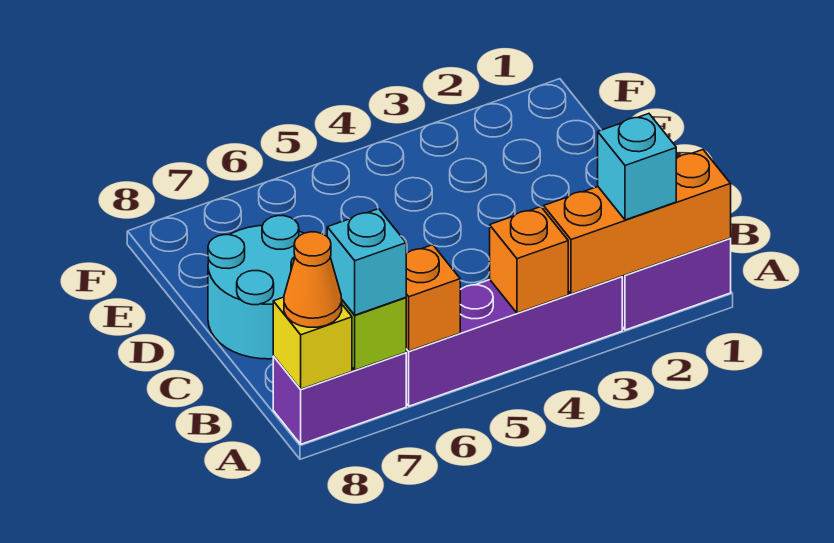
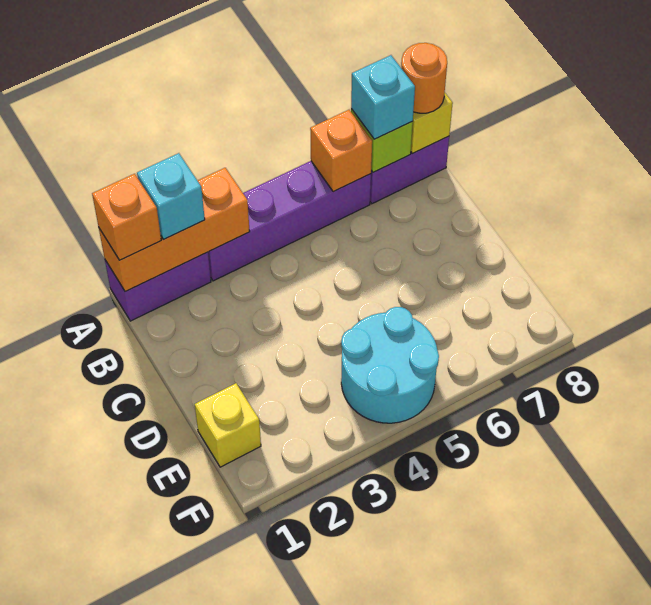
orange brick A4 level 2 -> orange brick A1 level 3
orange cone A8 level 3 -> orange round brick A8 level 3
cyan round brick C7:D8 level 1 -> cyan round brick E4:F5 level 1
none -> yellow brick E1 level 1

